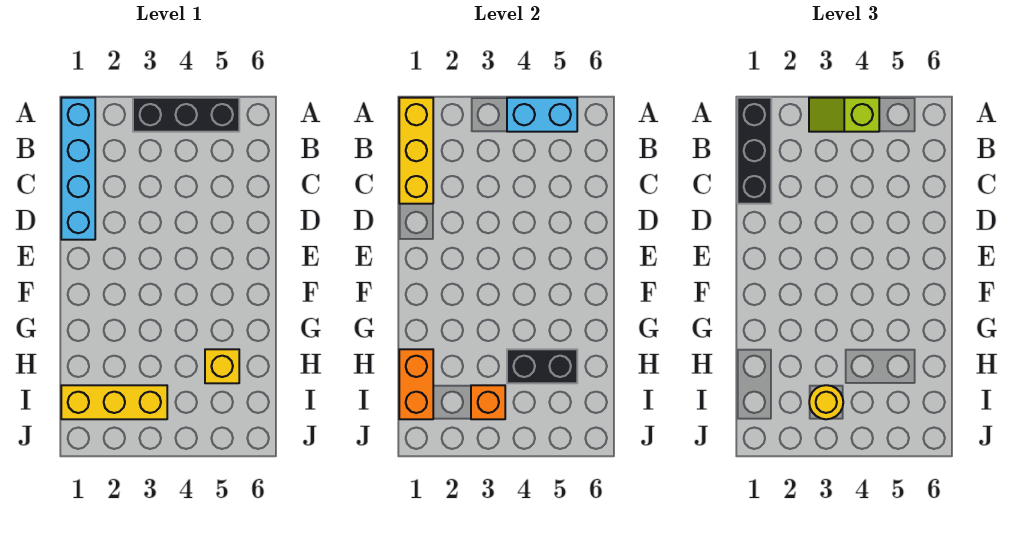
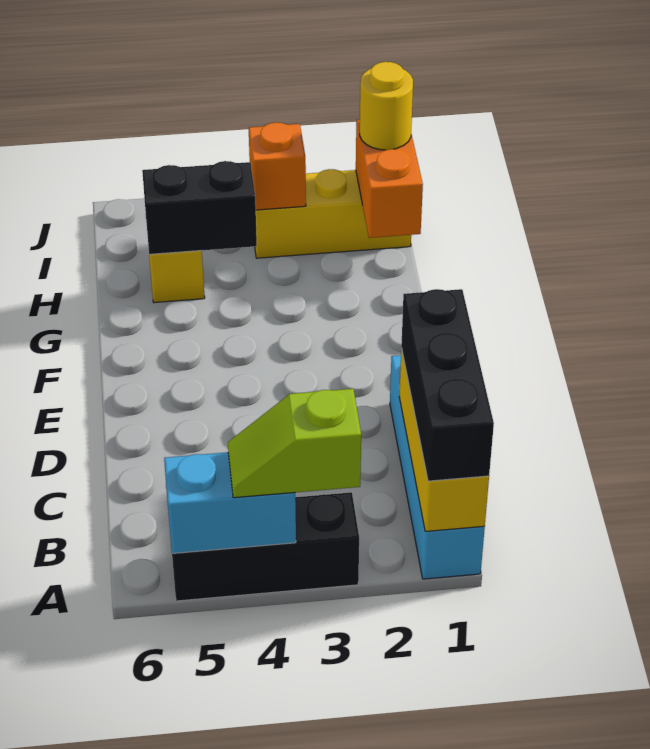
lime slope A3:A4 level 3 top 4 -> lime slope A3:A4 level 3 top 3
yellow round brick I3 level 3 -> yellow round brick I1 level 3

